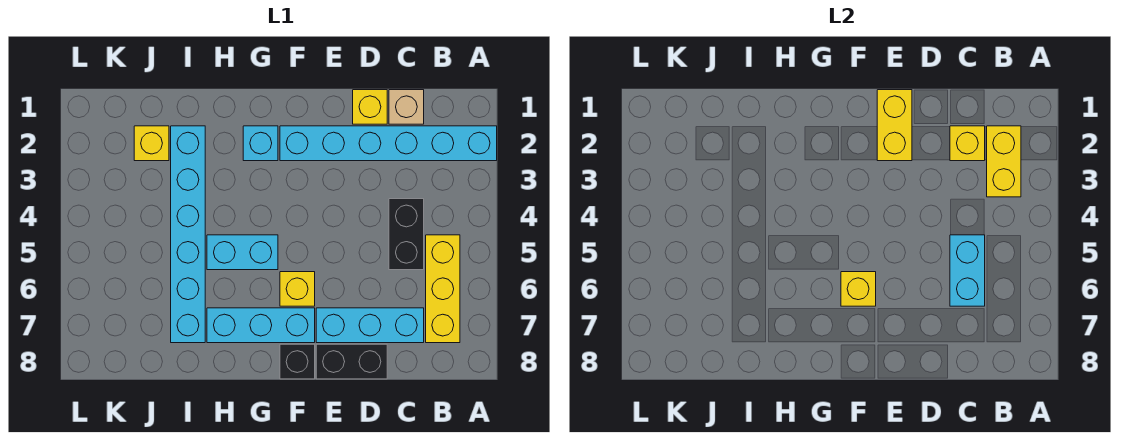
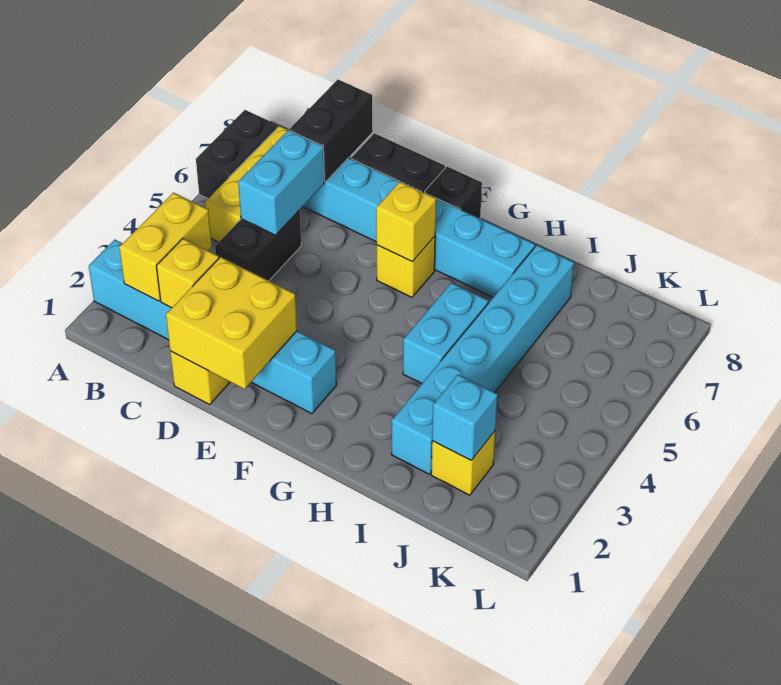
none -> black brick A6:A7 level 1
tan brick C1 level 1 -> none
none -> black brick C7:C8 level 2
yellow brick E1:E2 level 2 -> yellow brick D1:E2 level 2
cyan brick G2 level 1 -> cyan brick J2 level 2
cyan brick G5:H5 level 1 -> cyan brick H4:H5 level 1

